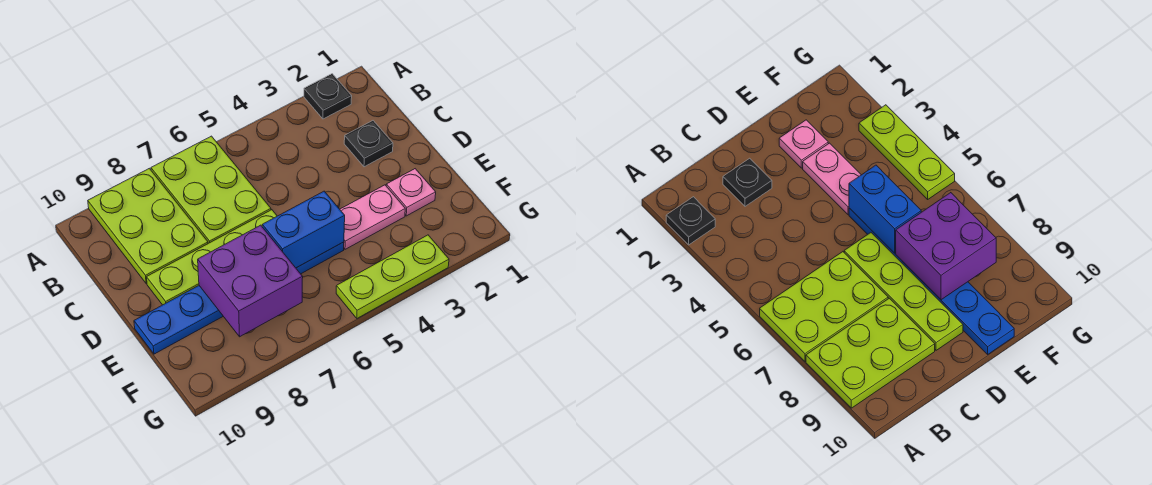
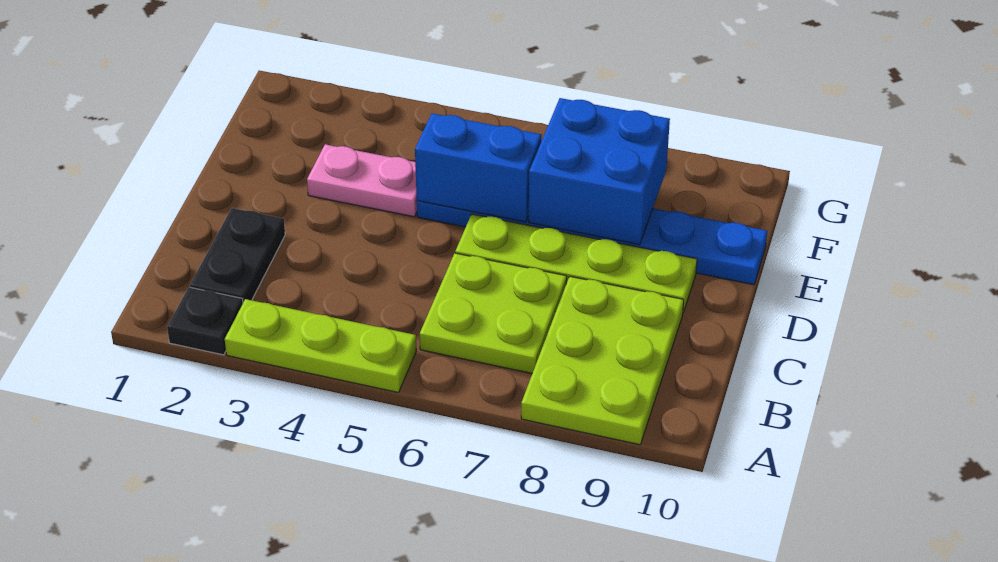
lime plate A6:C7 level 1 -> lime plate B6:C7 level 1
black plate C2 level 1 -> black plate B2:C2 level 1
pink plate E2 level 1 -> none
purple brick E7:F8 level 2 -> blue brick E7:F8 level 2
lime plate G3:G5 level 1 -> lime plate A3:A5 level 1

